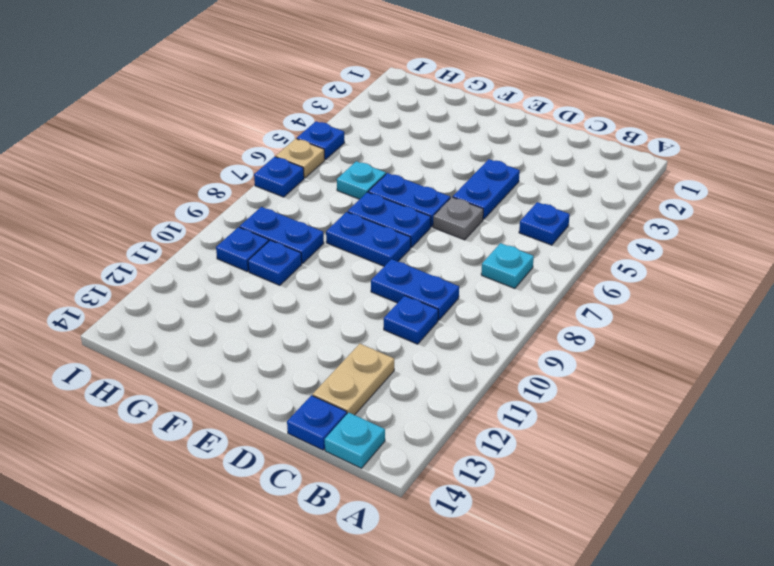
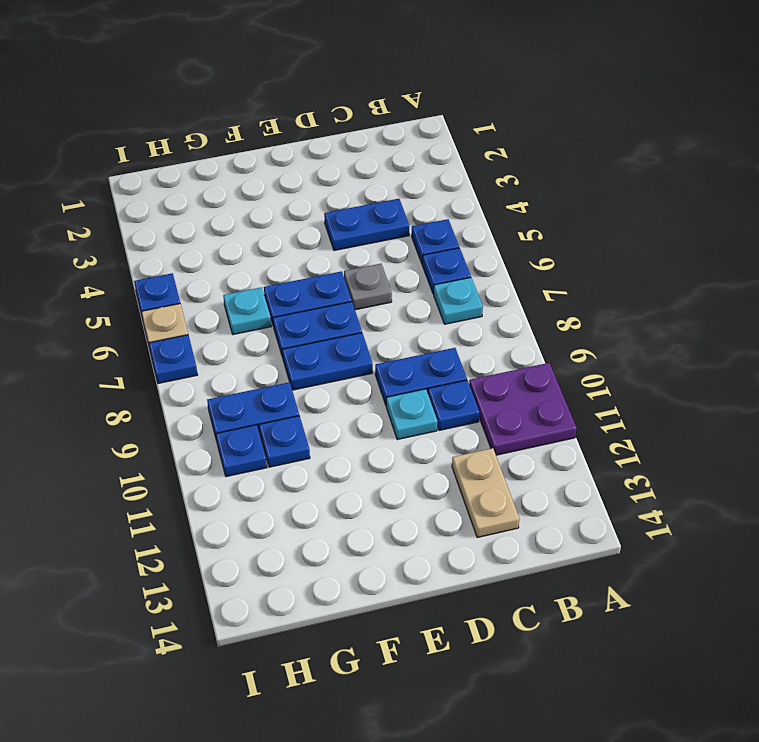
none -> purple plate A10:B11 level 1
cyan plate B14 level 1 -> cyan plate D10 level 1
blue plate C14 level 1 -> blue plate B6 level 1
blue plate D4:D5 level 1 -> blue plate C4:D4 level 1

